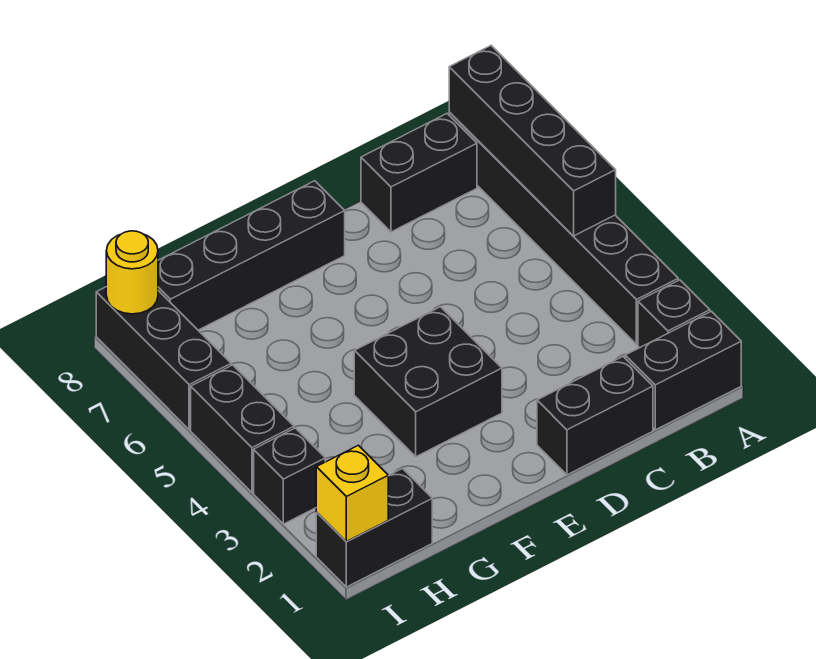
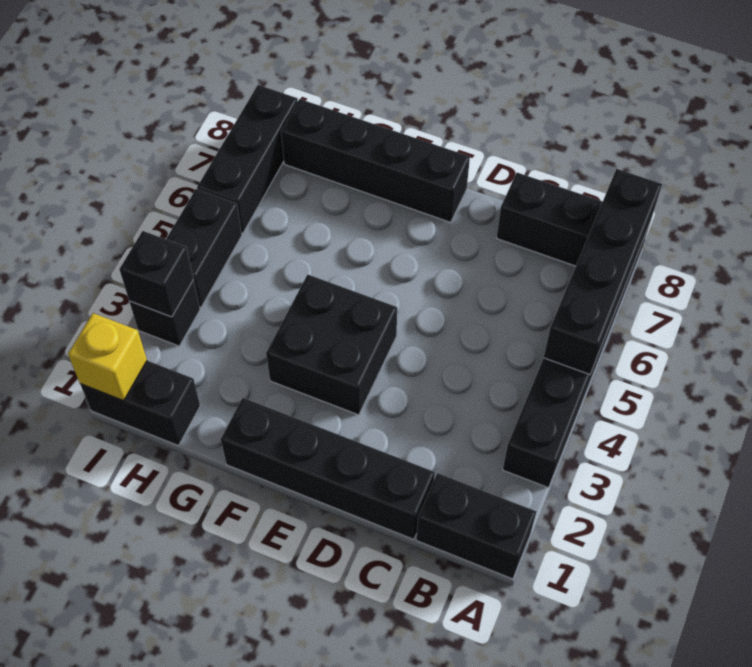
black brick A2 level 1 -> black brick I3 level 2
black brick C1:D1 level 1 -> black brick C1:F1 level 1
yellow round brick I8 level 2 -> none

